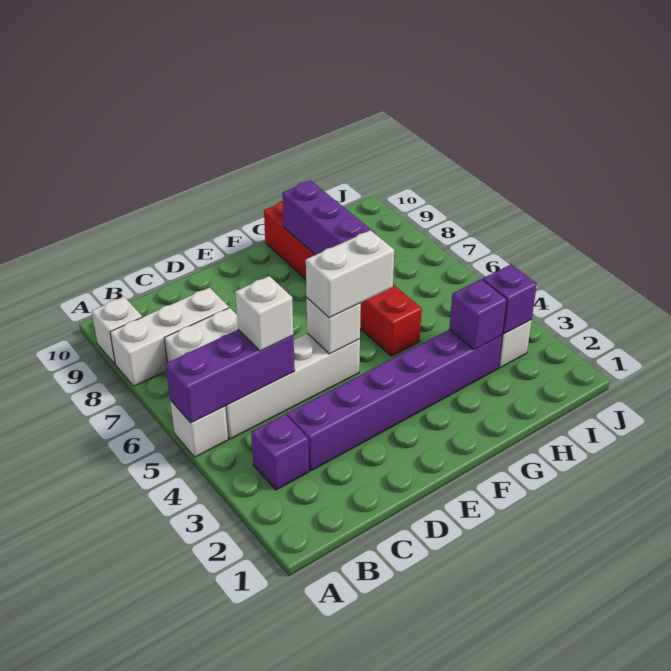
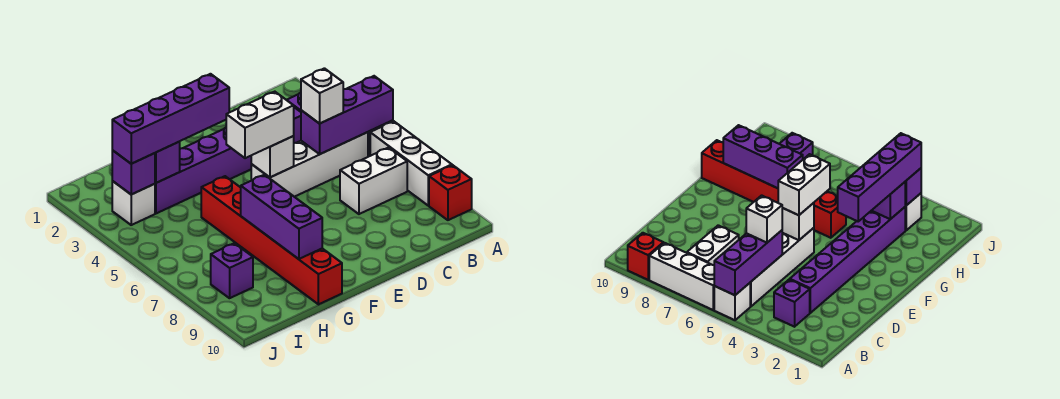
white brick A8:C8 level 1 -> white brick A6:A8 level 1
white brick A9 level 1 -> red brick A9 level 1
none -> purple brick F3:I3 level 3
none -> purple brick I8 level 1

